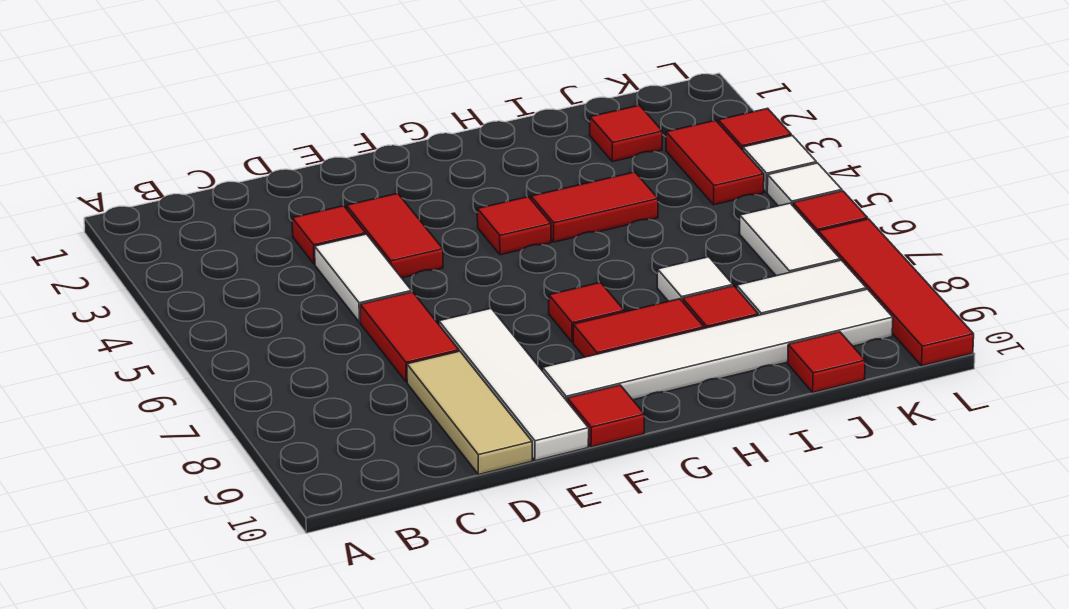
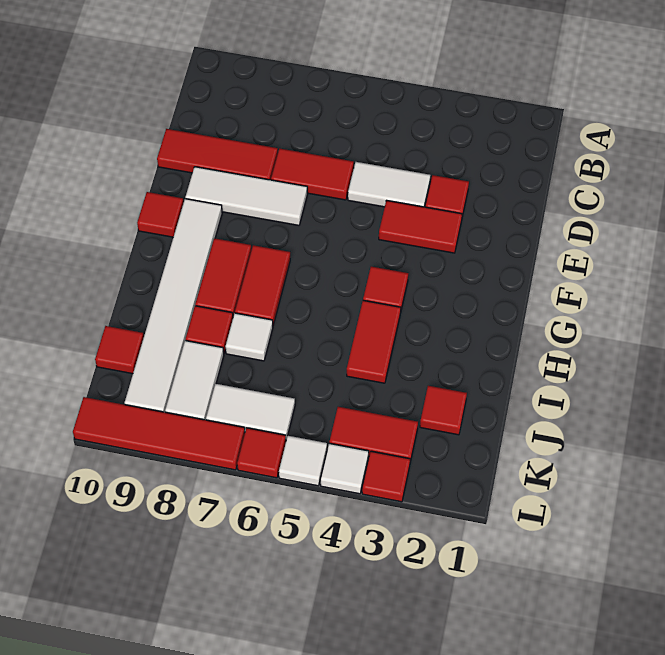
tan tile D8:D10 level 1 -> red tile D8:D10 level 1
white tile E7:E10 level 1 -> white tile E7:E9 level 1
red tile G7 level 1 -> red tile G7:H7 level 1

